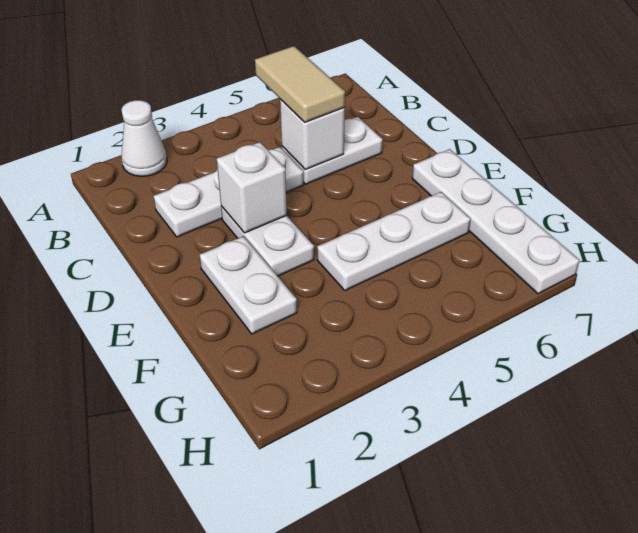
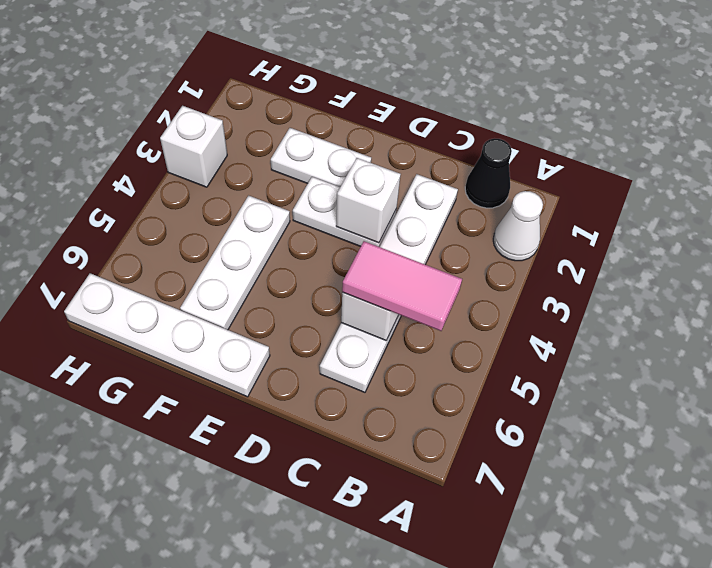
none -> black cone B1 level 1
tan tile B5:C5 level 3 -> pink tile B5:C5 level 3
none -> white brick H3 level 1

